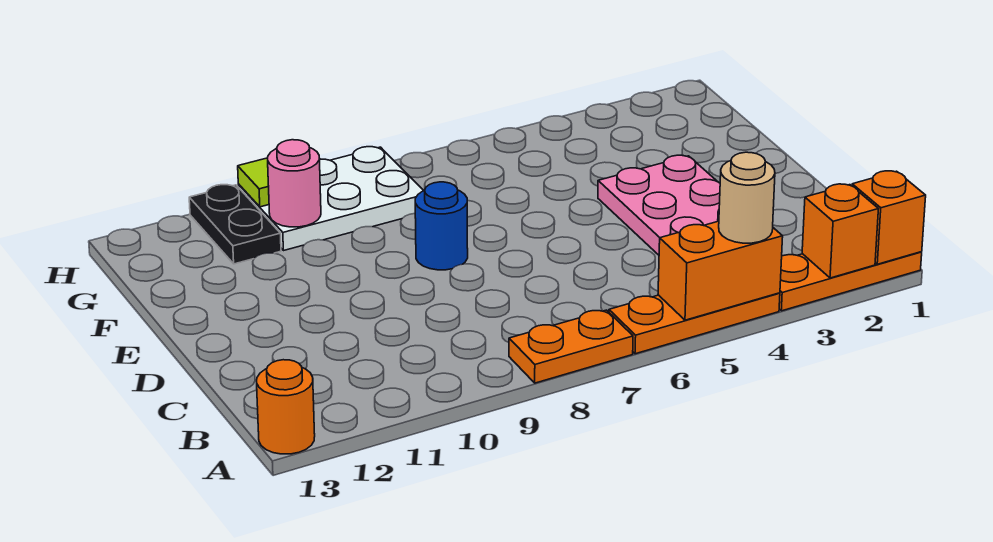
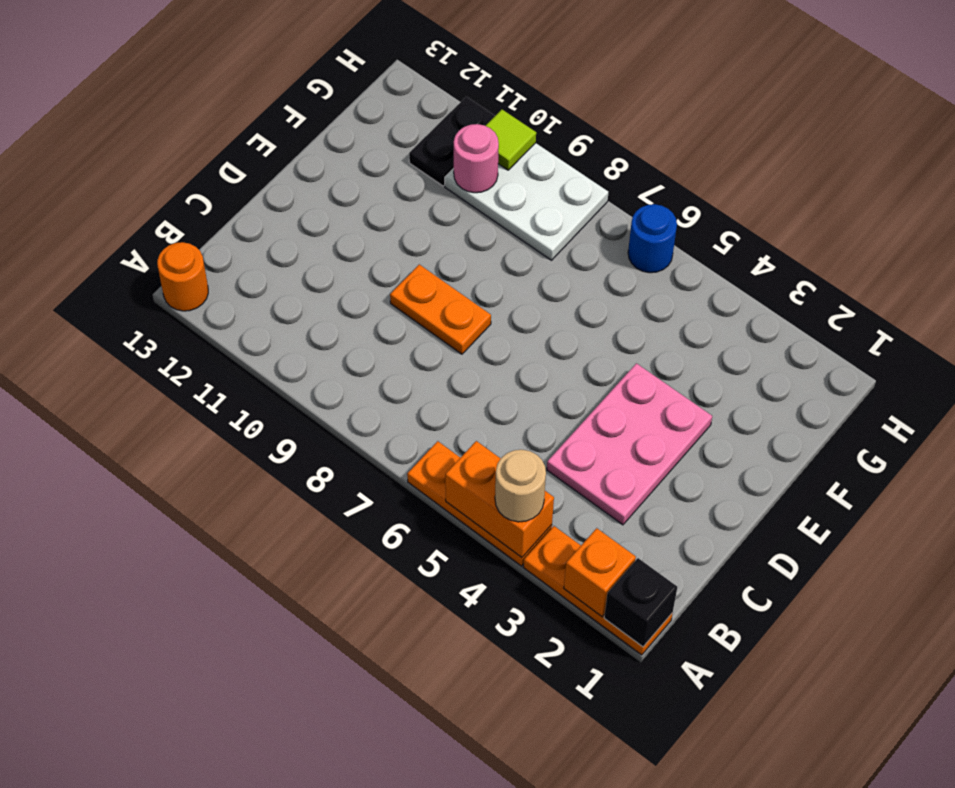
orange brick A1 level 2 -> black brick A1 level 2
orange plate A7:A8 level 1 -> orange plate D8:D9 level 1
blue round brick E8 level 1 -> blue round brick H6 level 1

